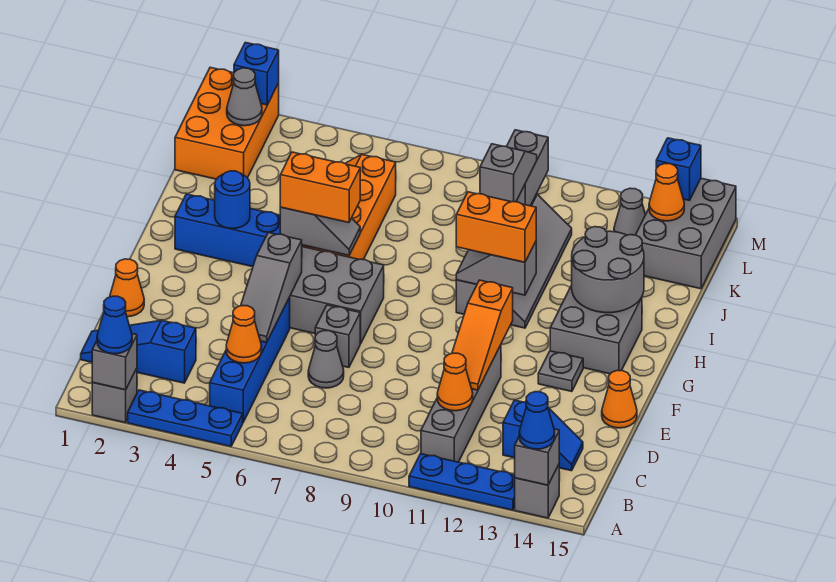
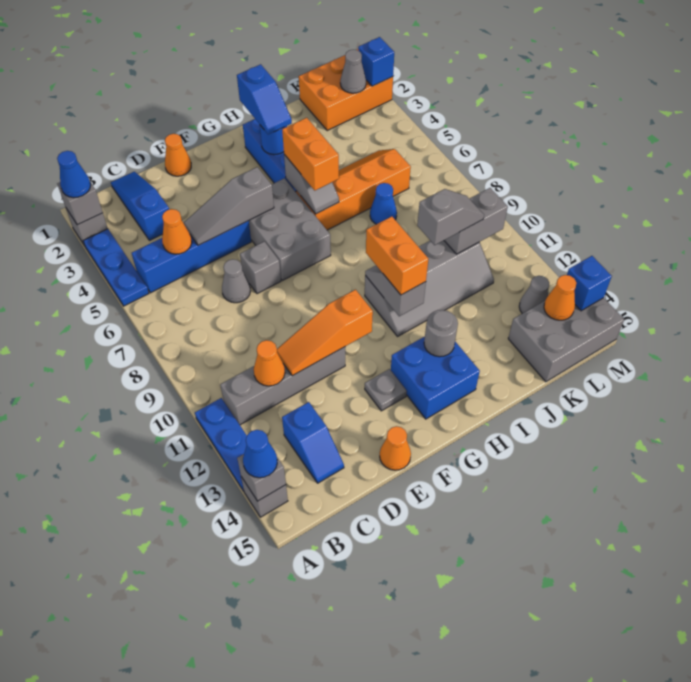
grey brick G13:H14 level 1 -> blue brick G13:H14 level 1
none -> blue slope H2:H3 level 3 top 2
grey round brick H13:I14 level 2 -> grey round brick H13 level 2
none -> blue cone J7 level 1

